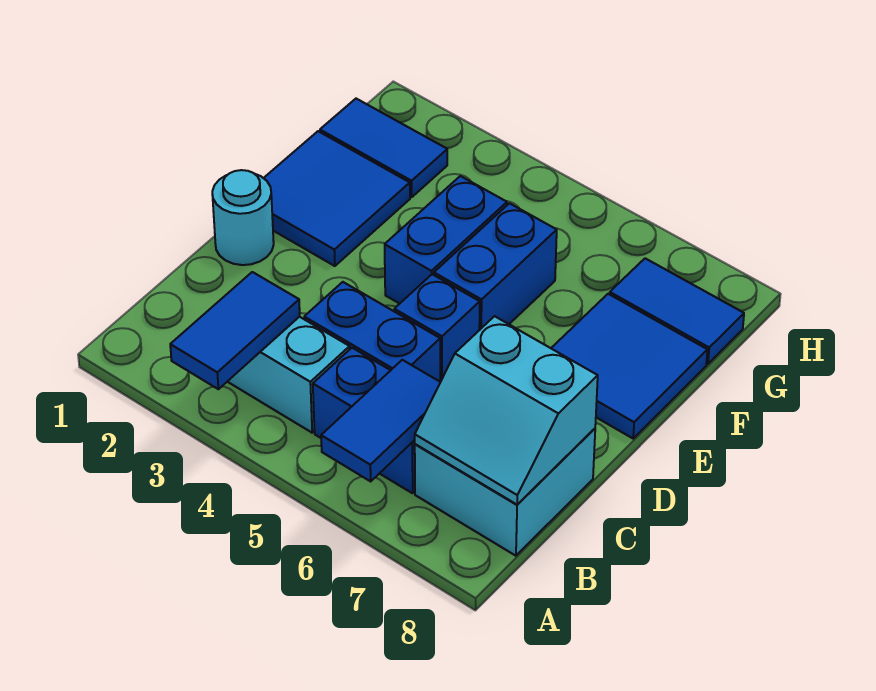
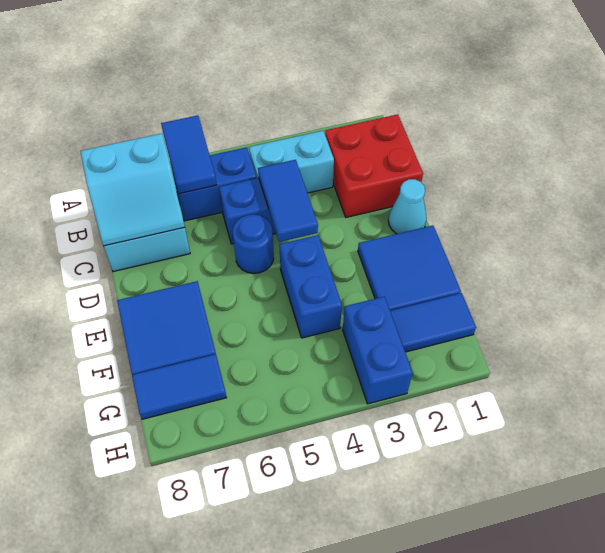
blue tile A3:B3 level 2 -> blue tile C4:D4 level 2
none -> red brick B1:C2 level 1
cyan slope B7:C8 level 2 top C -> cyan slope B7:C8 level 2 top B
cyan round brick D1 level 1 -> cyan cone D1 level 1
blue brick D5 level 1 -> blue round brick D5 level 1
blue brick E5:F5 level 1 -> blue brick G3:H3 level 1

